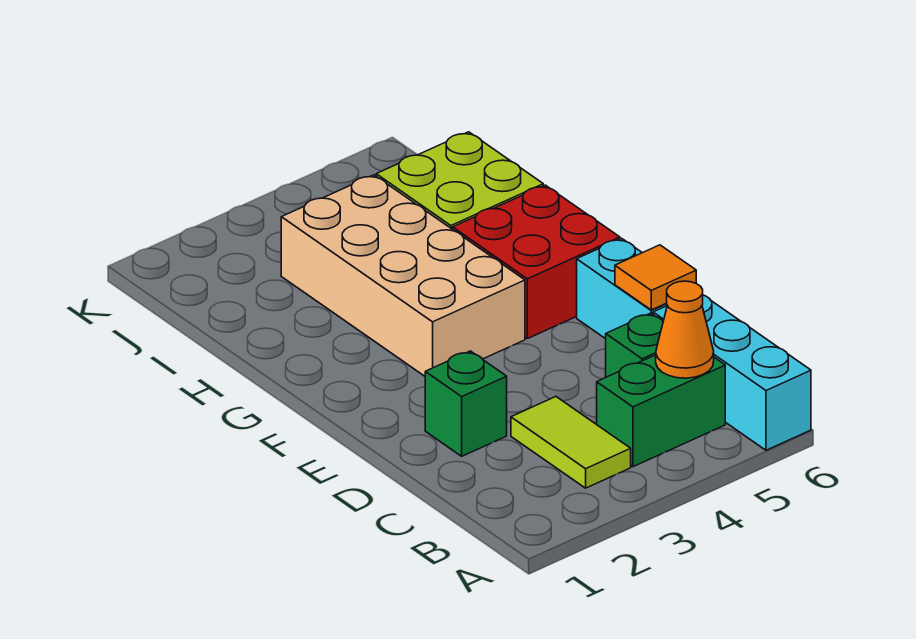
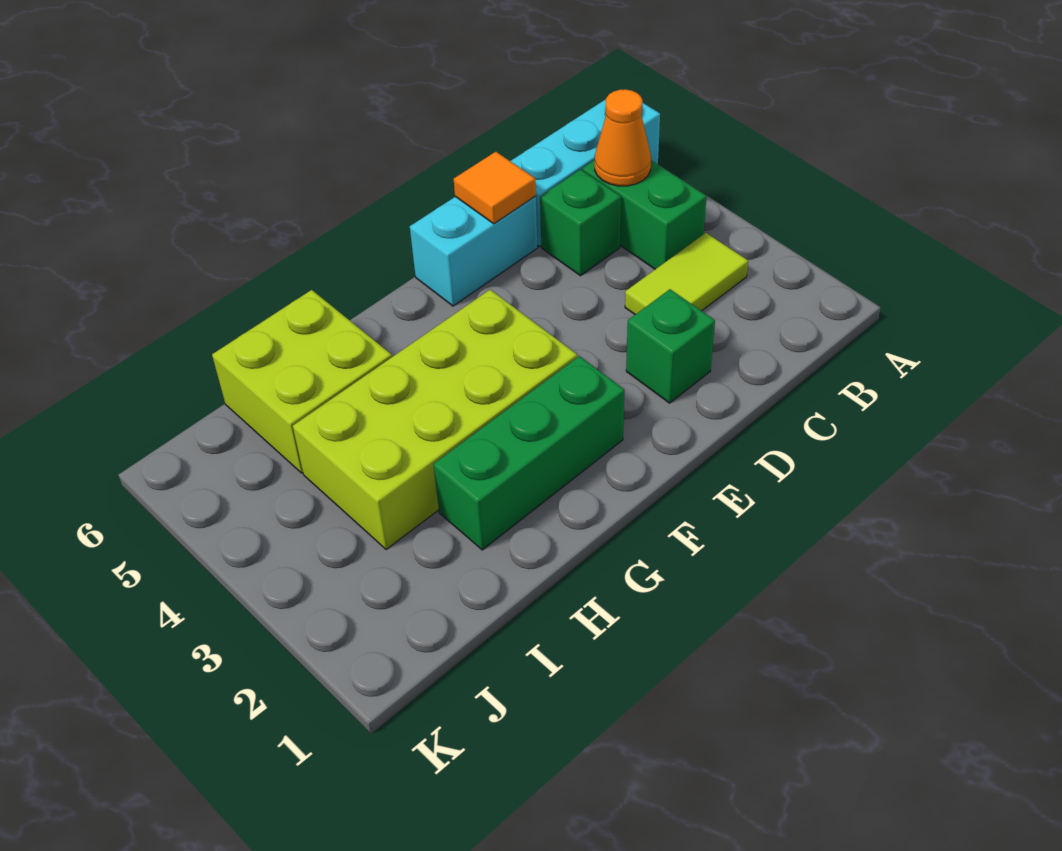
none -> green brick F2:H2 level 1
tan brick F3:I4 level 1 -> lime brick F3:I4 level 1
red brick F5:G6 level 1 -> none

